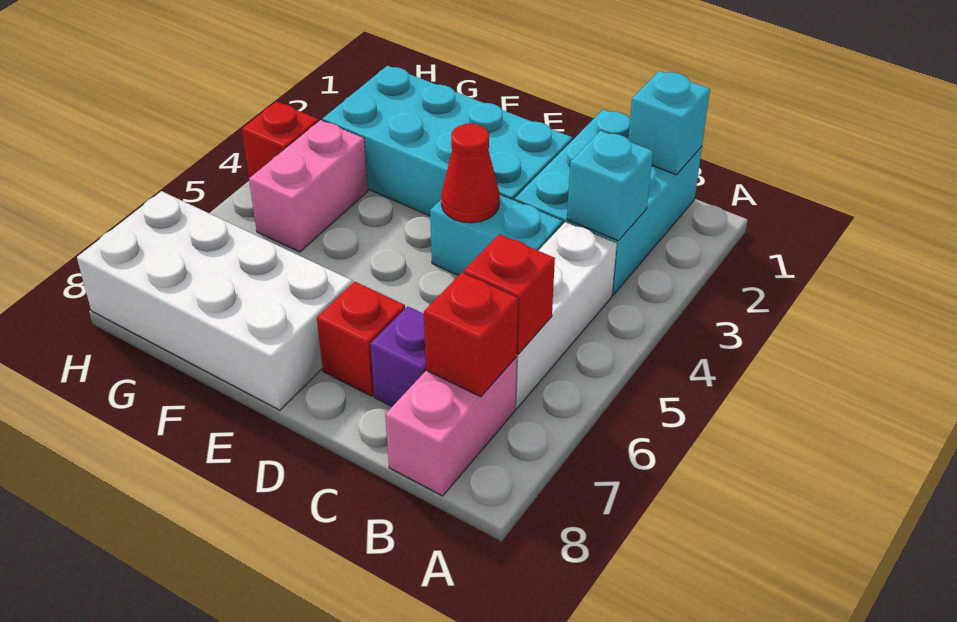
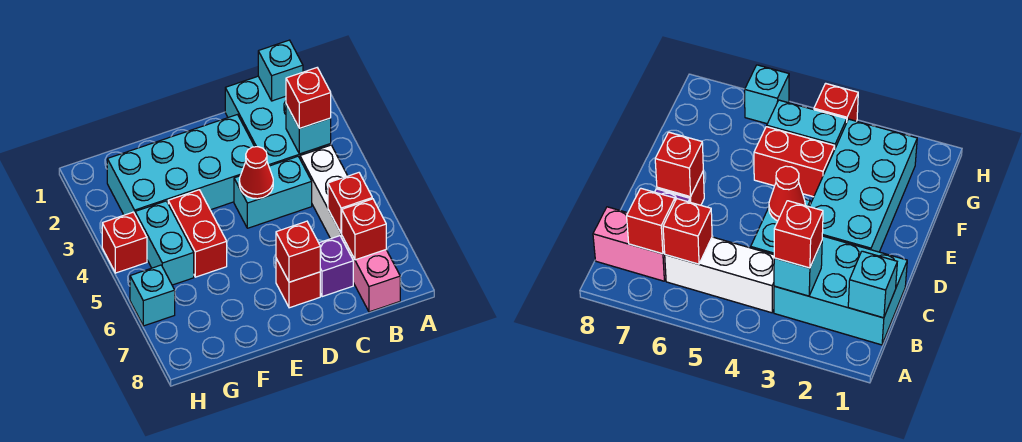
none -> red brick B3 level 3
none -> red brick D7 level 2
white brick E7:H8 level 1 -> none
none -> red brick F4:F5 level 1
pink brick G4:G5 level 1 -> cyan brick G4:G5 level 1
none -> cyan brick H6 level 1

